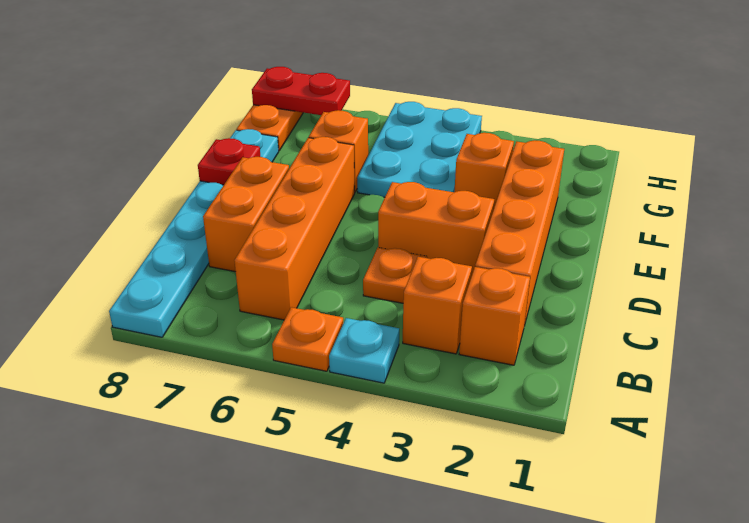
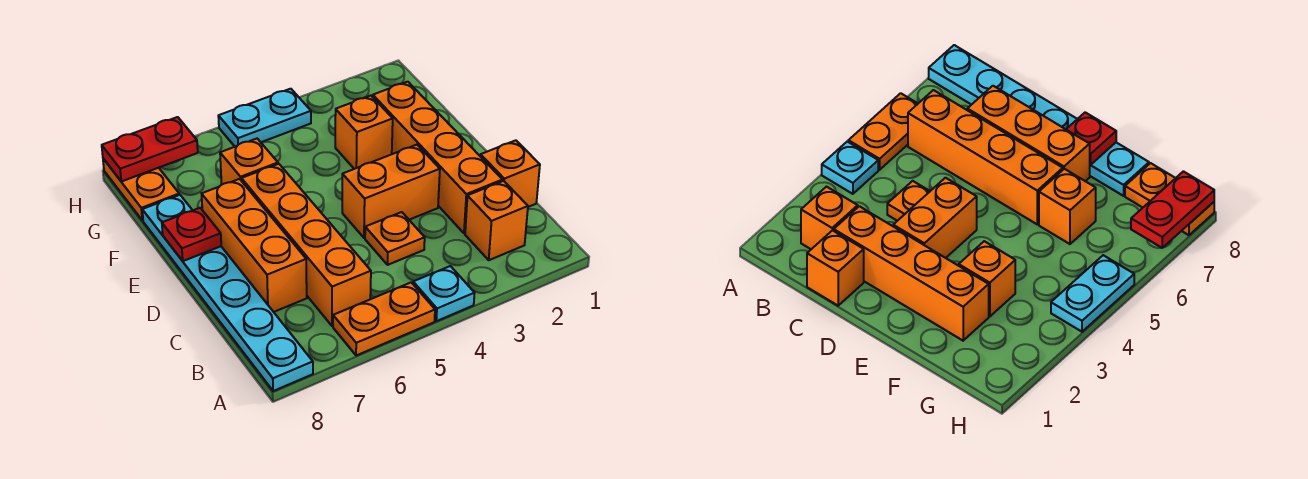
orange plate A5 level 1 -> orange plate A5:A6 level 1
orange brick B3 level 1 -> orange brick C1 level 1
orange brick C7:D7 level 1 -> orange brick C7:E7 level 1
cyan plate F4:H5 level 1 -> cyan plate H4:H5 level 1

